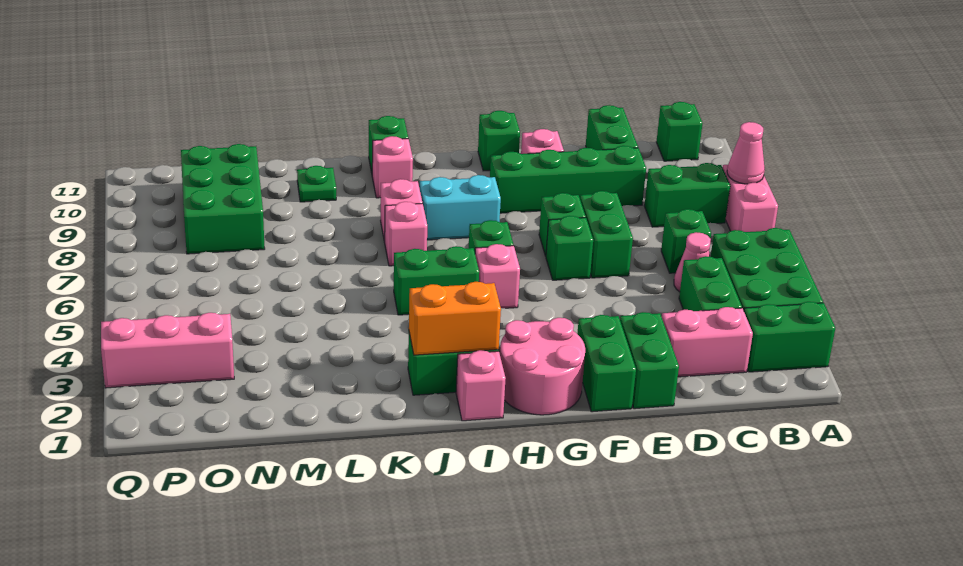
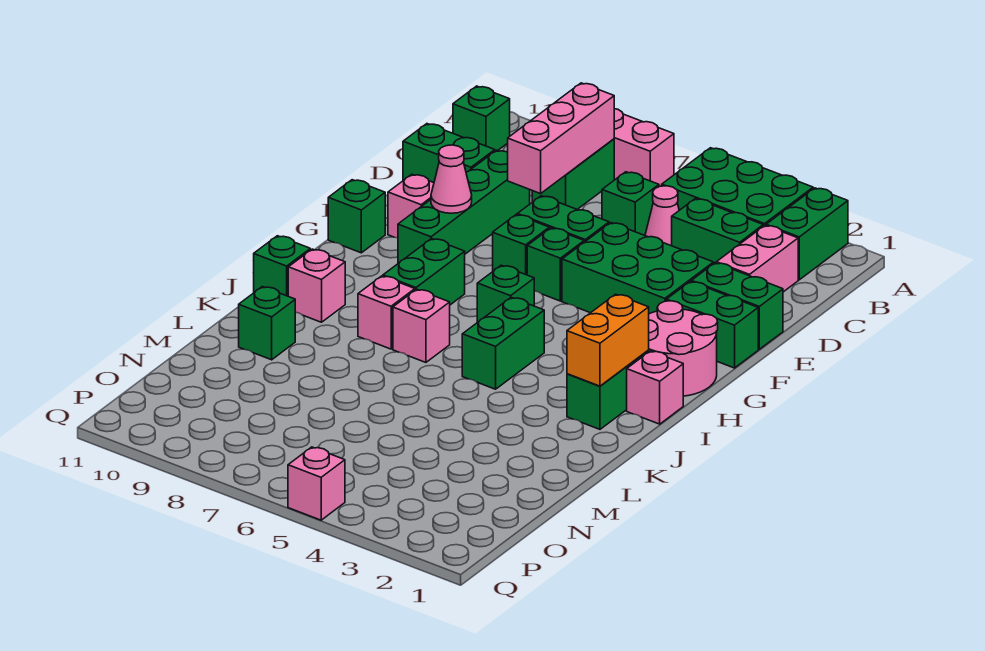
pink cone A8 level 2 -> pink cone F9 level 2
pink brick H5 level 1 -> pink brick Q5 level 1
cyan brick H8:I8 level 1 -> green brick H8:I8 level 1
green plate L10 level 1 -> green brick L10 level 1
green brick N8:O10 level 1 -> green brick E3:F5 level 1
pink brick O3:Q3 level 1 -> pink brick B8:D8 level 2

